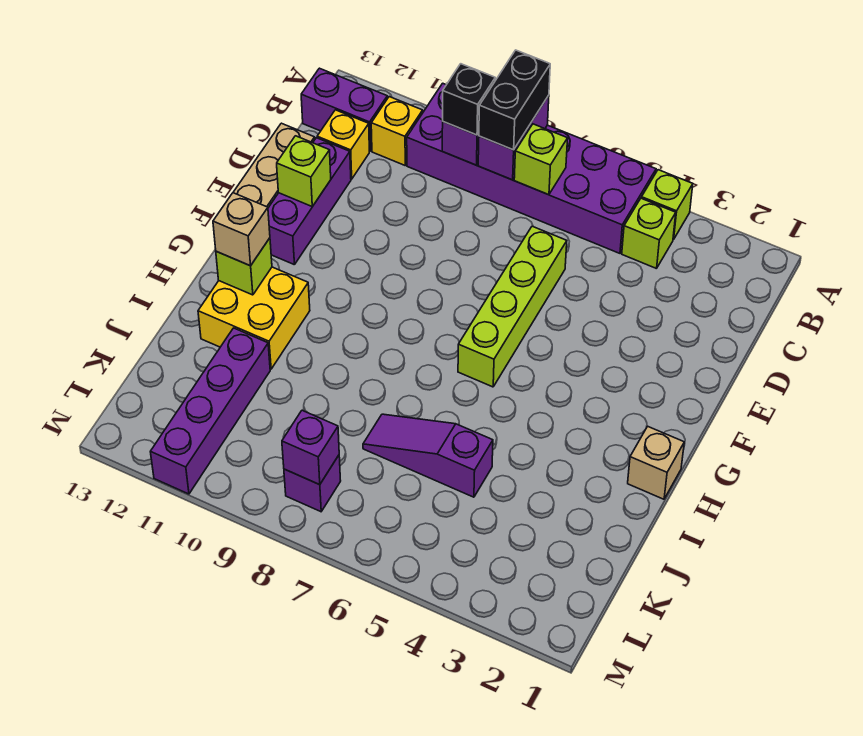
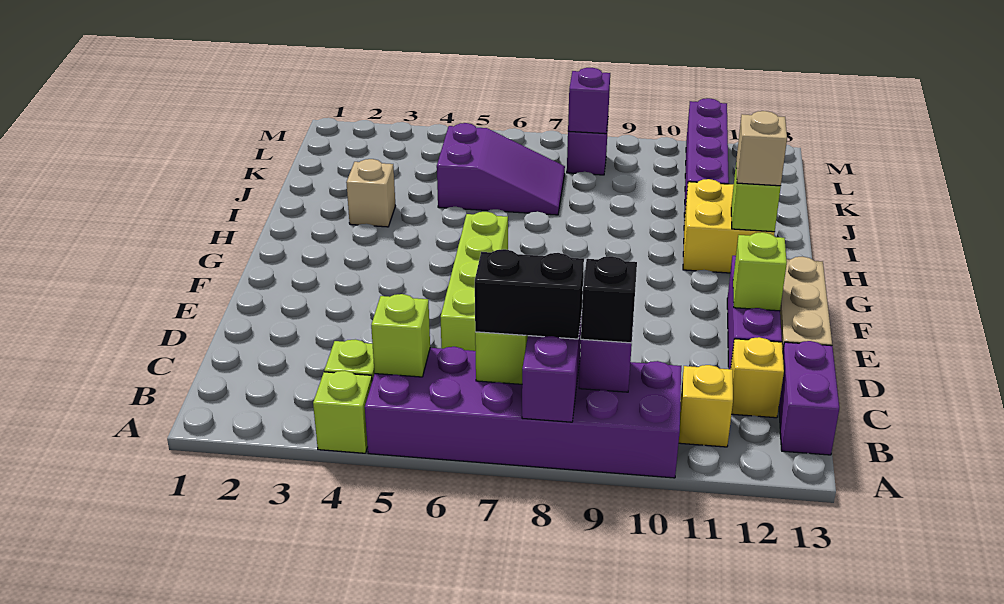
black brick A8:B8 level 3 -> black brick B7:B8 level 3
none -> lime brick B5 level 2
purple brick B12:B13 level 1 -> purple brick B13:C13 level 1
tan brick H1 level 1 -> tan brick I3 level 1
purple slope J5:J7 level 1 top 5 -> purple slope J5:K7 level 1 top 5

